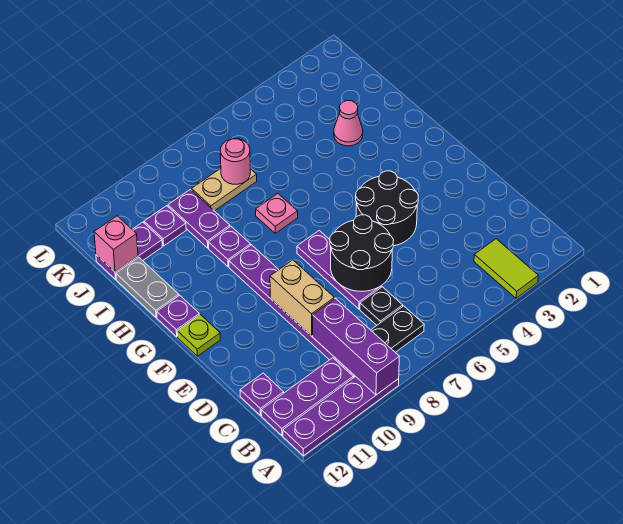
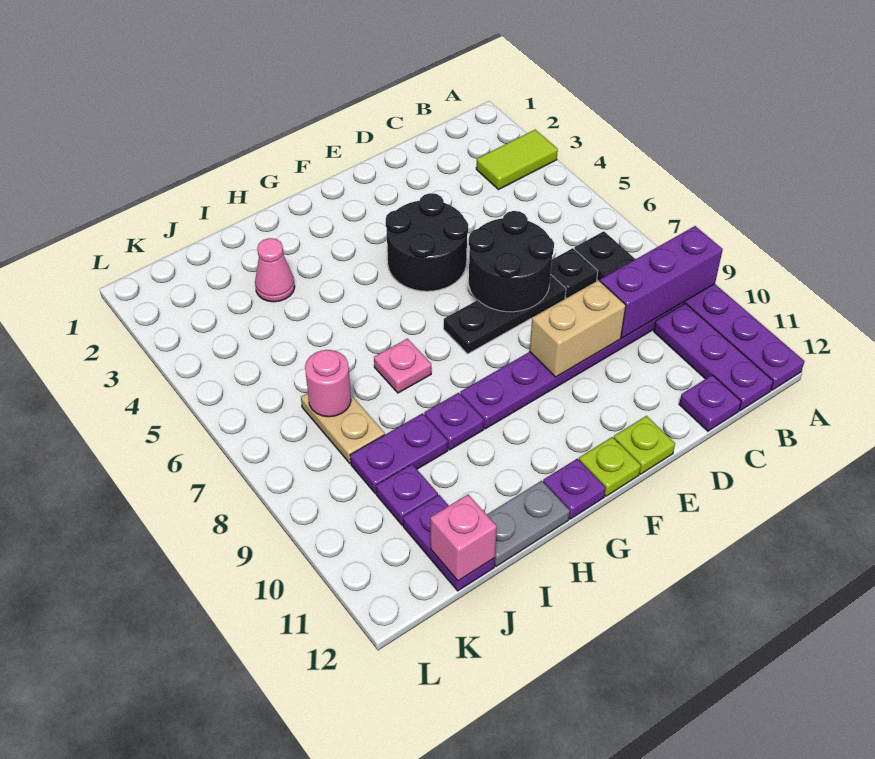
purple plate D7:F7 level 1 -> black plate D7:F7 level 1
none -> lime plate E12 level 1

